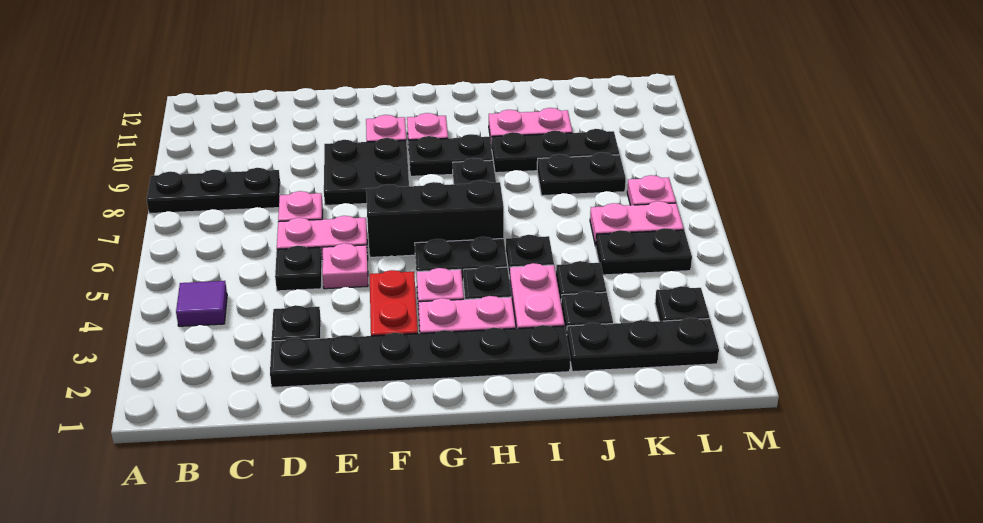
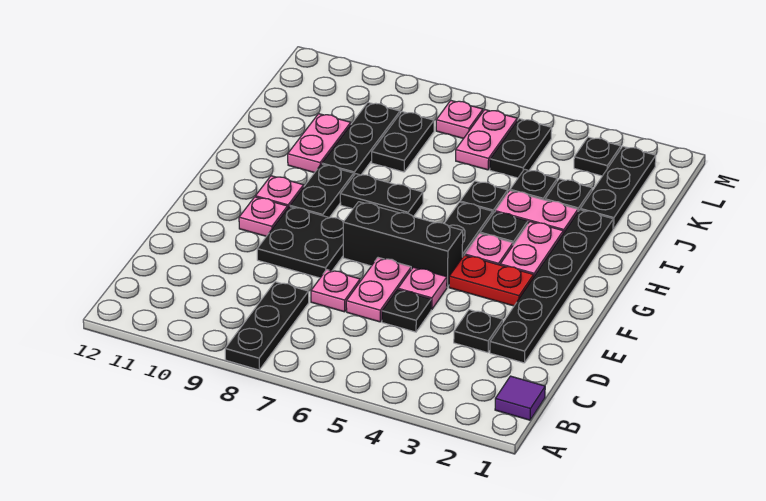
purple tile B4 level 1 -> purple tile B1 level 1
black brick F6:H6 level 1 -> black brick F5:F7 level 1

